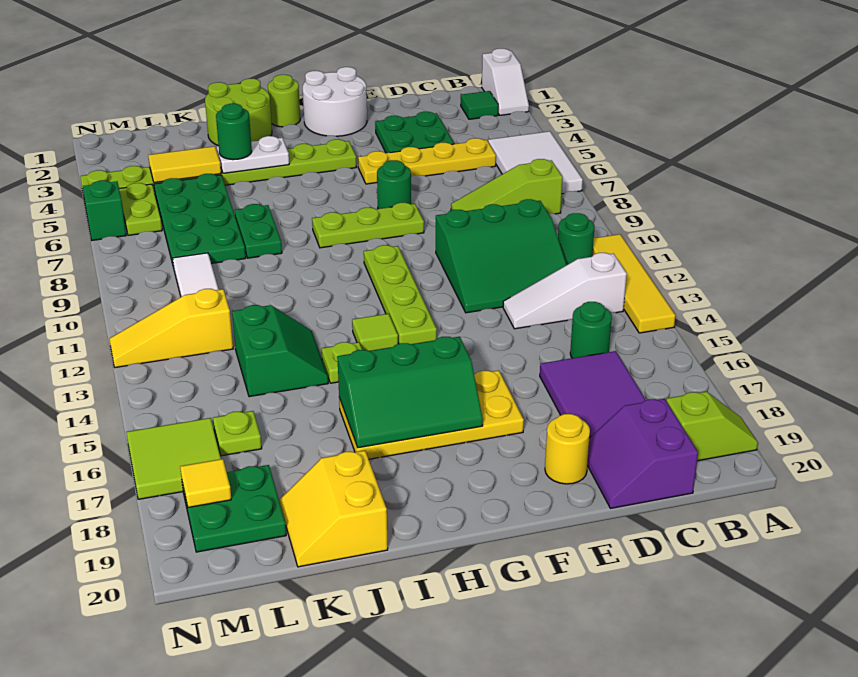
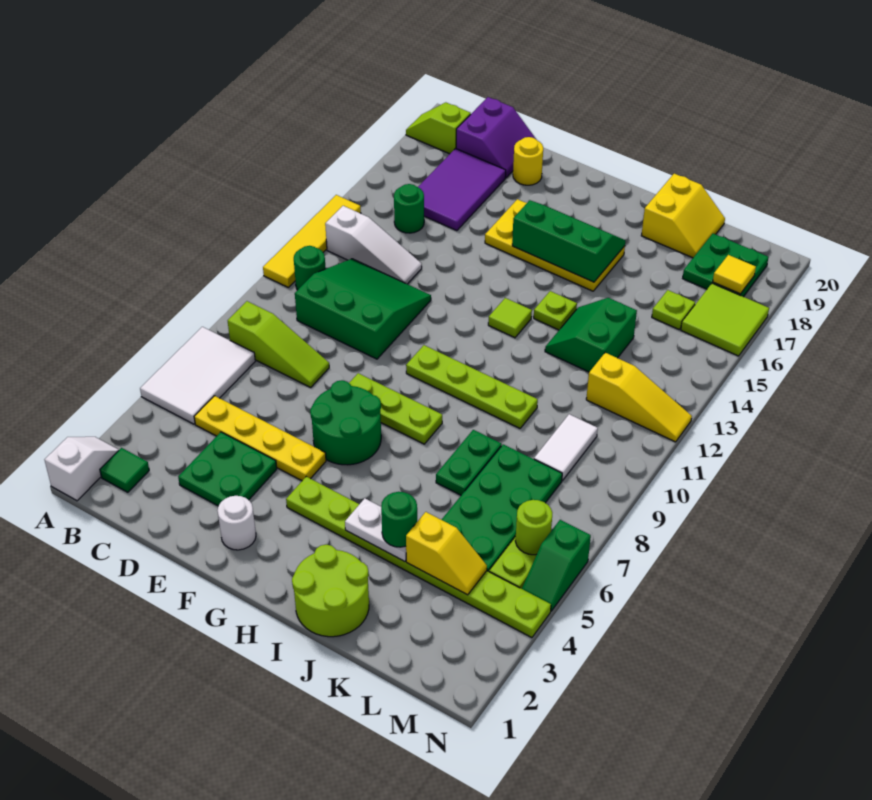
white round brick F1:G2 level 1 -> white round brick F2 level 1
green round brick F7 level 1 -> green round brick F6:G7 level 1
lime plate G10:G13 level 1 -> lime plate G10:J10 level 1
lime round brick H1 level 1 -> lime round brick M6 level 2
yellow tile K4:L4 level 2 -> yellow slope K4:L4 level 2 top K

